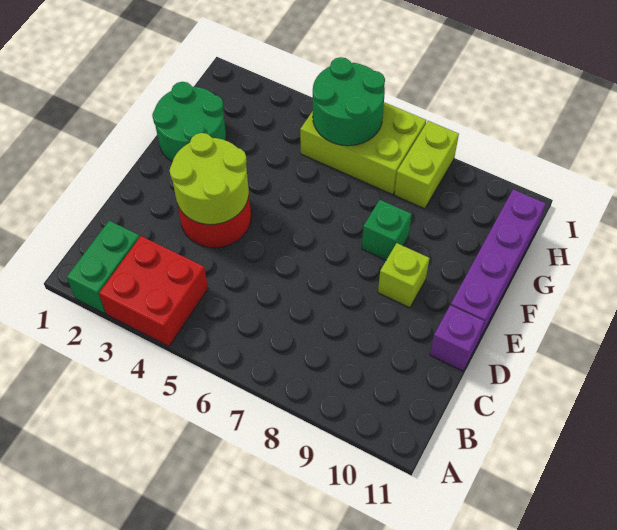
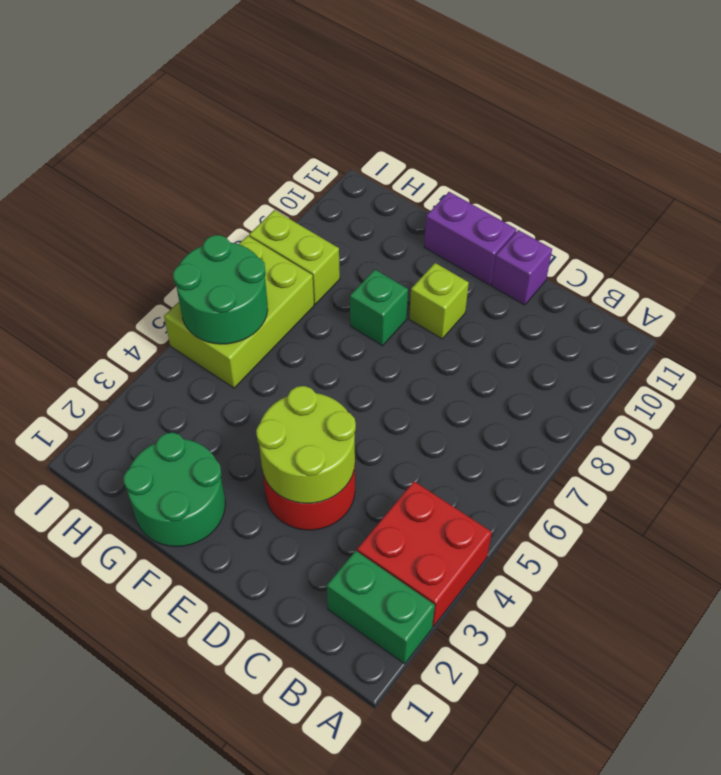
purple brick E11:H11 level 1 -> purple brick E11:F11 level 1

